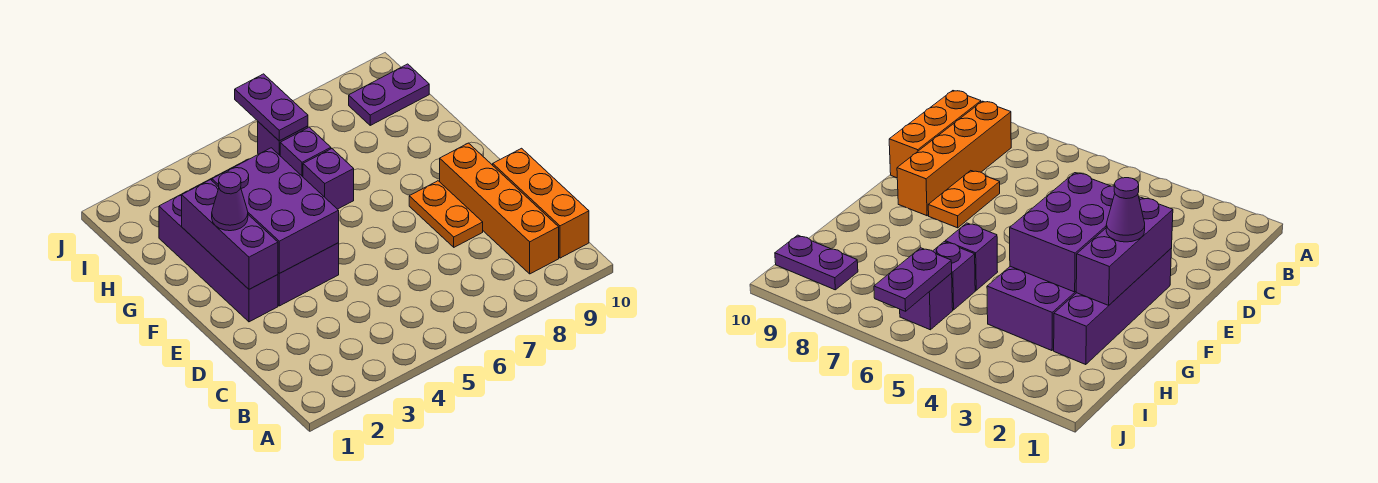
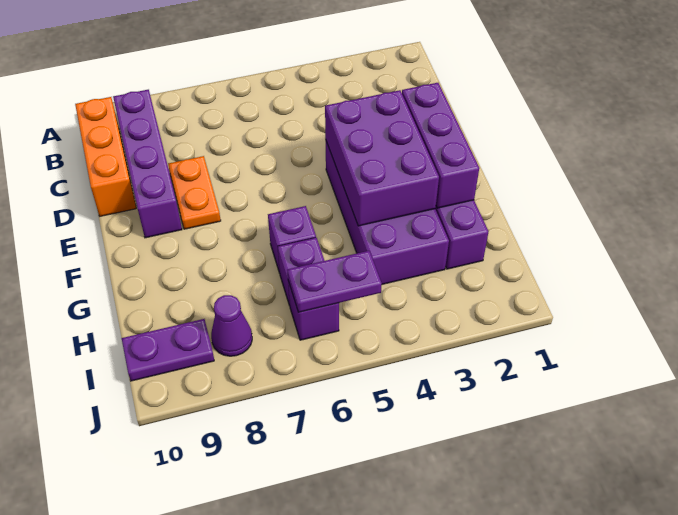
orange brick B9:E9 level 1 -> purple brick B9:E9 level 1
purple cone F2 level 3 -> purple cone I8 level 1
purple plate I6:J6 level 2 -> purple plate I5:I6 level 2

